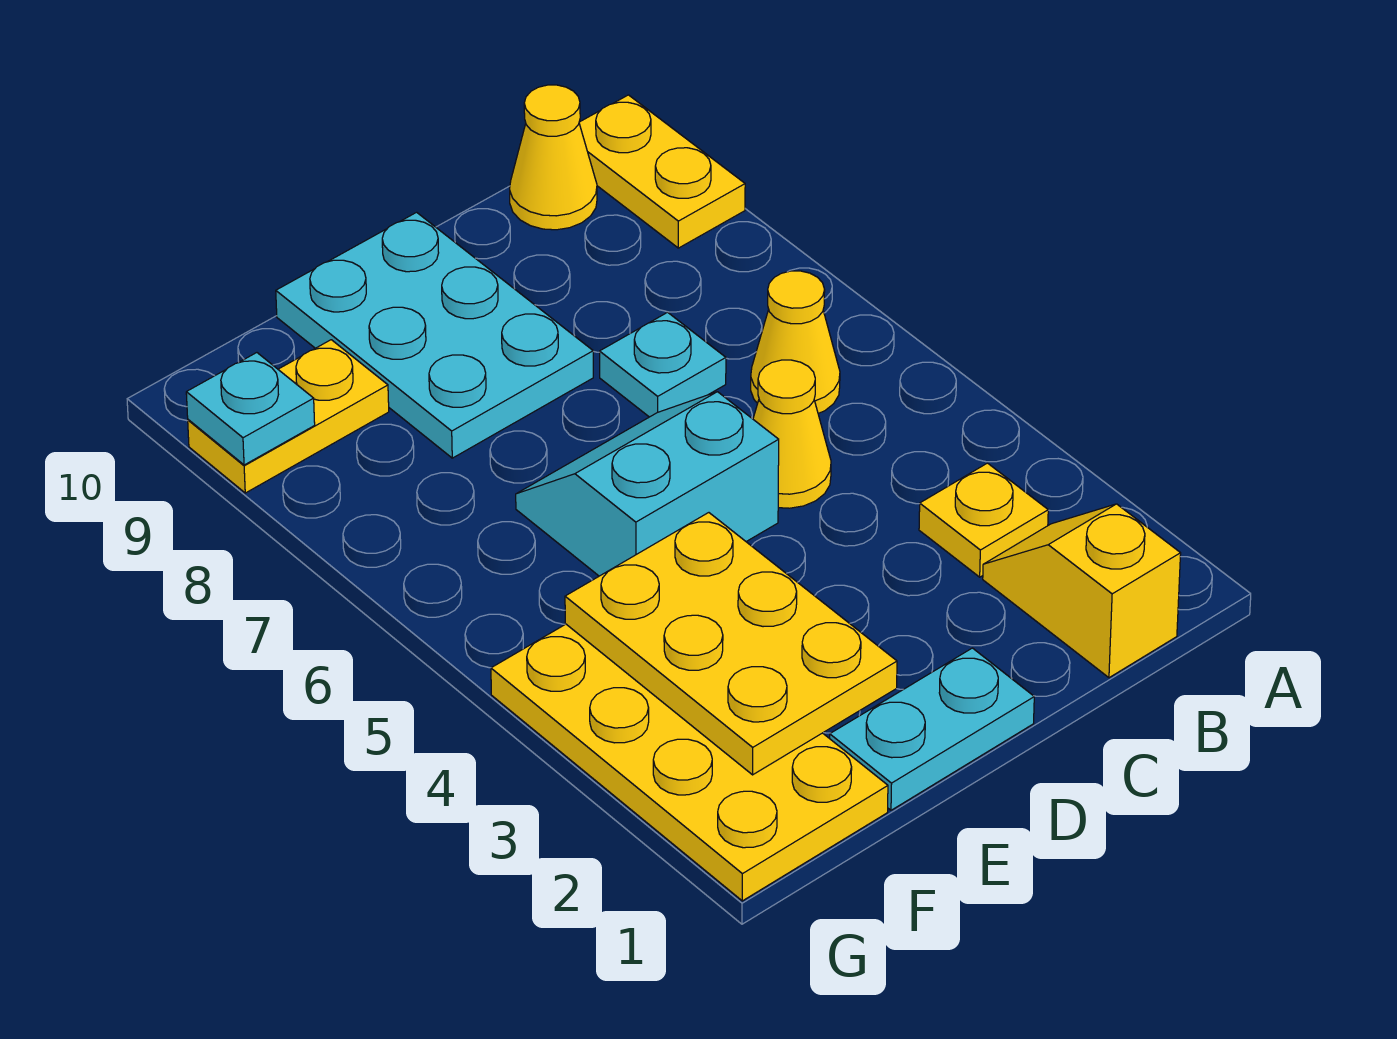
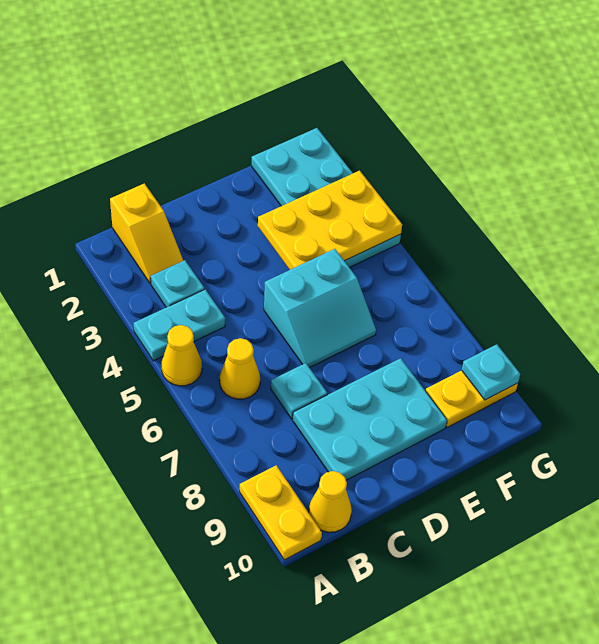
yellow plate B3 level 1 -> cyan plate B3 level 1
yellow cone C5 level 1 -> yellow cone A5 level 1
cyan plate D1:E1 level 1 -> cyan plate A4:B4 level 1
cyan plate D8:E10 level 1 -> cyan plate C8:E9 level 1
yellow plate E2:F4 level 2 -> yellow plate E3:G4 level 2
yellow plate F1:G4 level 1 -> cyan plate F1:G4 level 1

